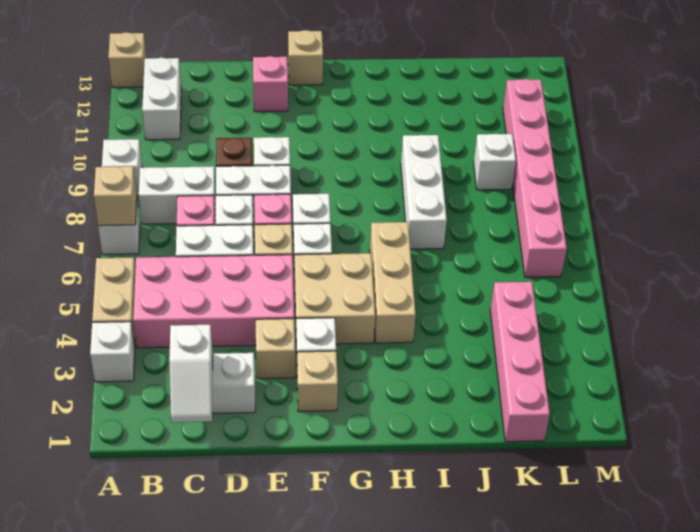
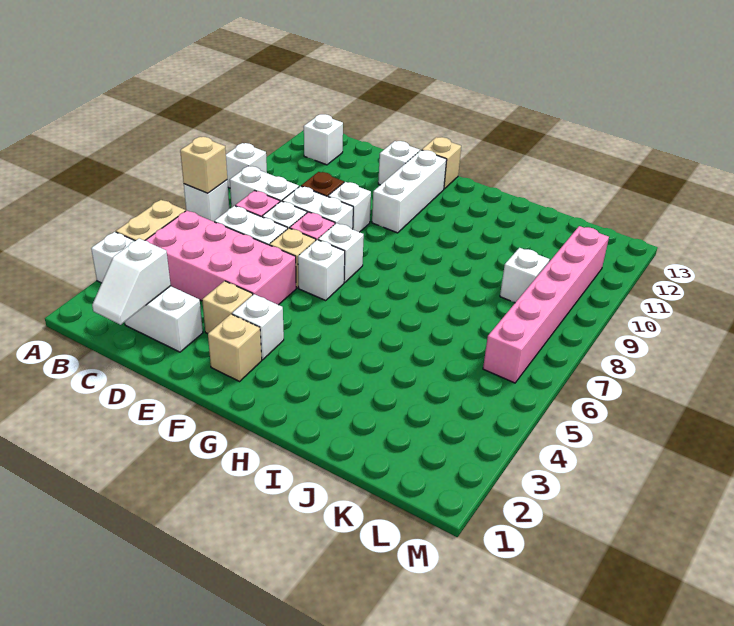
tan brick A13 level 1 -> none
white brick B11:B12 level 1 -> white brick B12 level 1
pink brick E12 level 1 -> white brick E12 level 1
tan brick F4:G5 level 1 -> none
tan brick H4:H6 level 1 -> none
white brick I7:I9 level 1 -> white brick F10:F12 level 1
pink brick K1:K4 level 1 -> none

